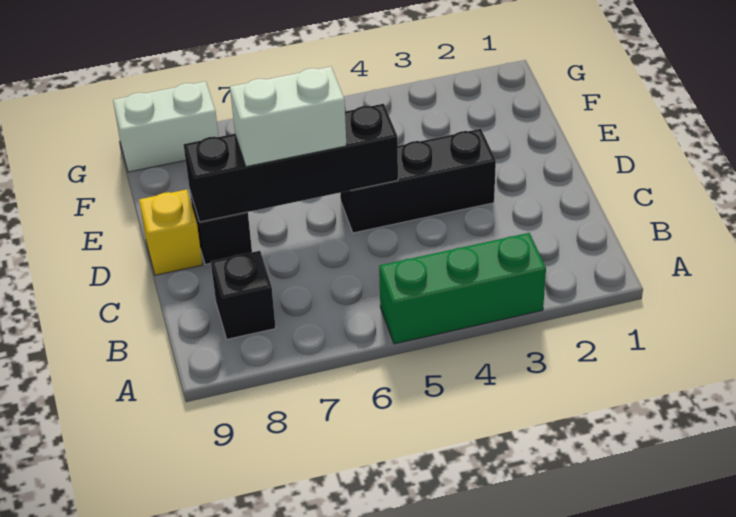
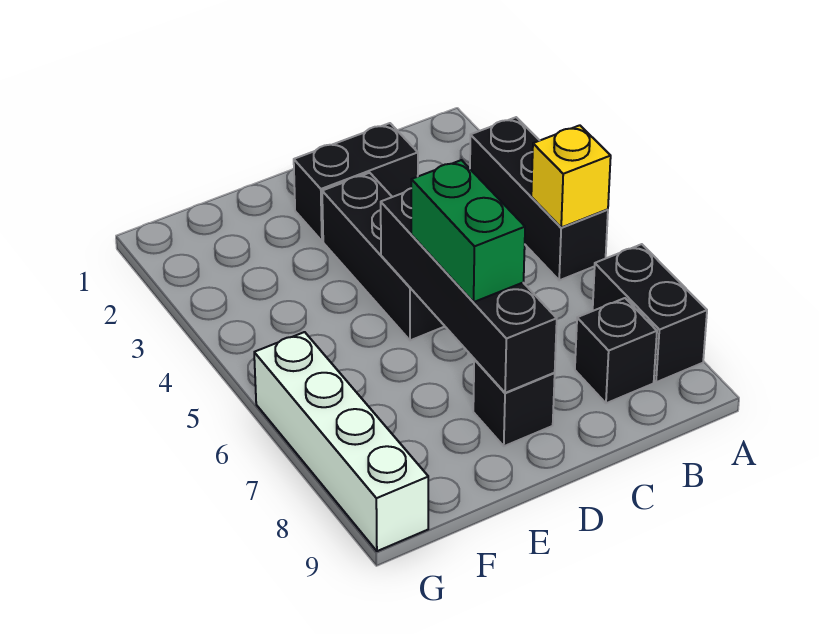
green brick A3:A5 level 1 -> black brick A3:A5 level 1
none -> black brick A7:A8 level 1
none -> black brick C2:D2 level 1
white brick D6:D7 level 3 -> green brick D6:D7 level 3
yellow brick D9 level 1 -> yellow brick A5 level 2
white brick G8:G9 level 1 -> white brick G6:G9 level 1

